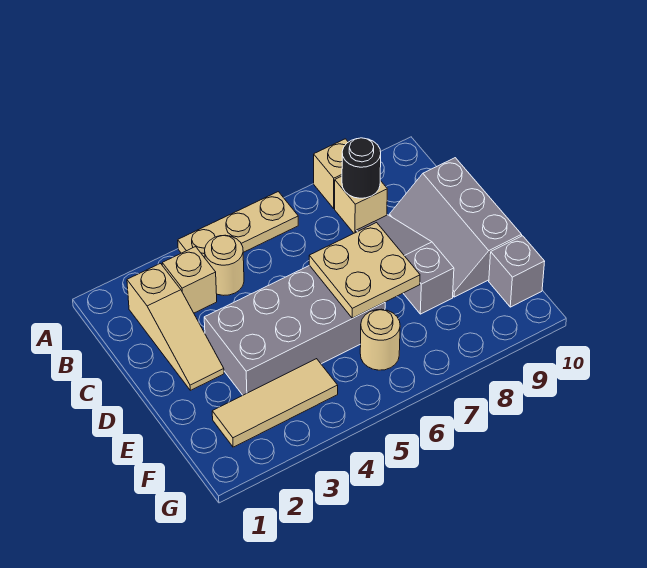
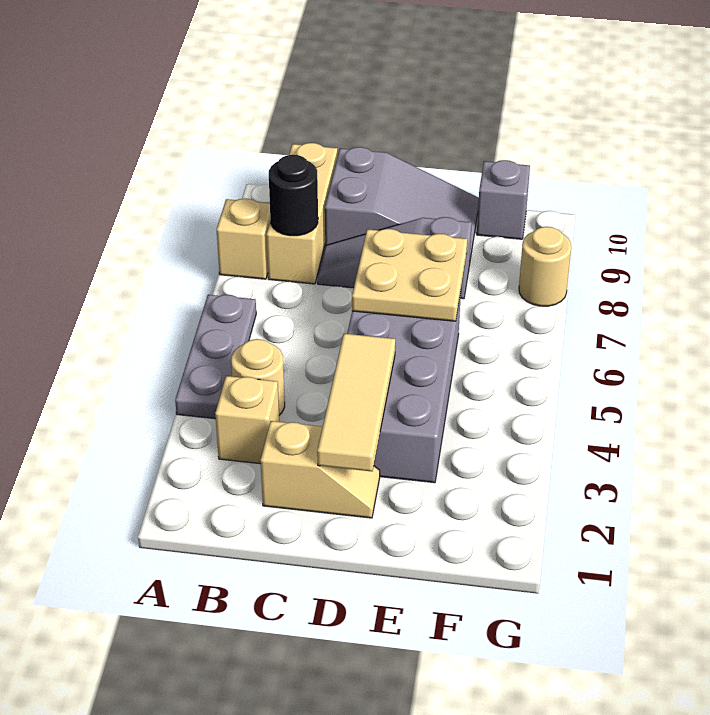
tan plate A4:A6 level 1 -> grey plate A4:A6 level 1
tan slope B2:D2 level 1 top B -> tan slope C2:D2 level 1 top C
tan brick B8 level 1 -> tan brick B8:B10 level 1
grey slope C9:E10 level 1 top 10 -> grey slope C9:E10 level 1 top C
tan tile F2:F4 level 1 -> tan tile D2:D4 level 2
tan round brick F6 level 1 -> tan round brick G8 level 1

